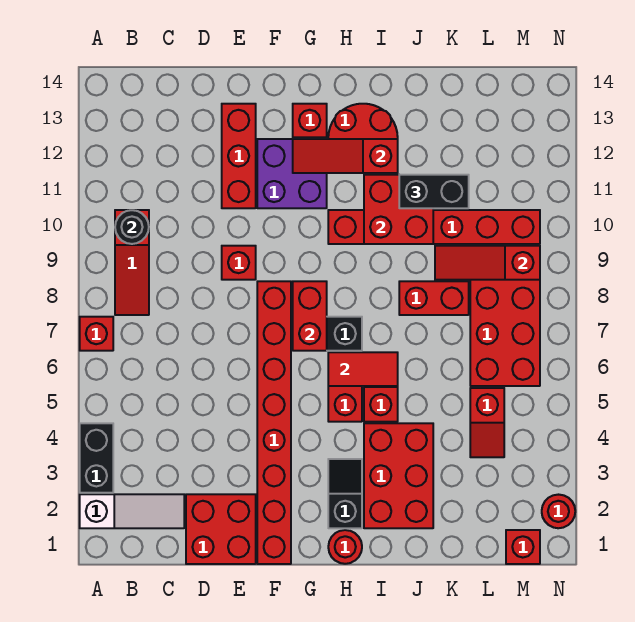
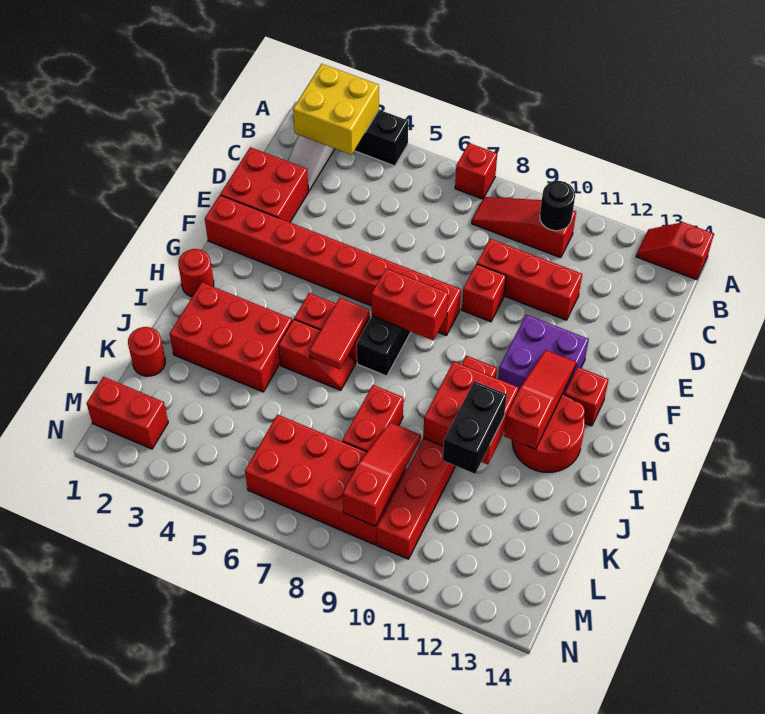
none -> yellow brick A2:B3 level 2
red brick E11:E13 level 1 -> red brick D9:D11 level 1
black slope H2:H3 level 1 top 2 -> none
red slope L4:L5 level 1 top 5 -> red slope A13:A14 level 1 top 14
red brick M1 level 1 -> red brick M1:M2 level 1
red round brick N2 level 1 -> red round brick K1 level 1

